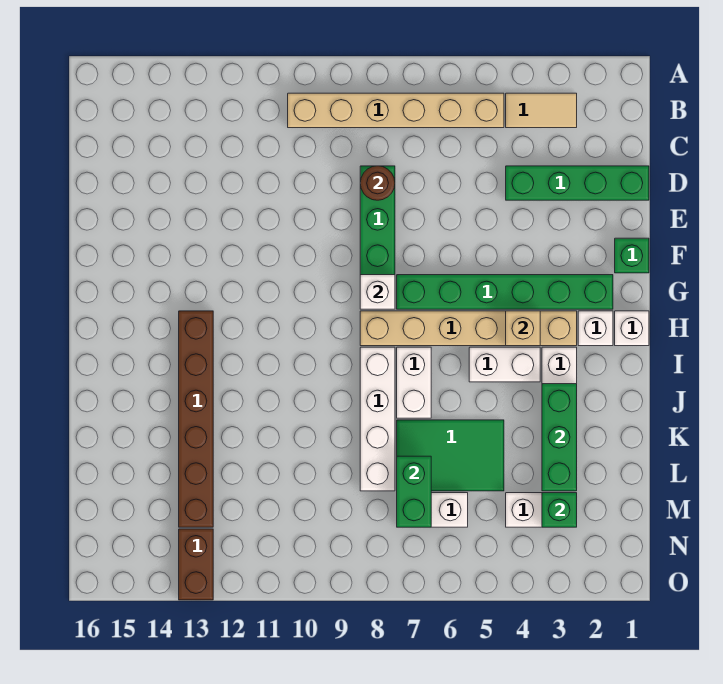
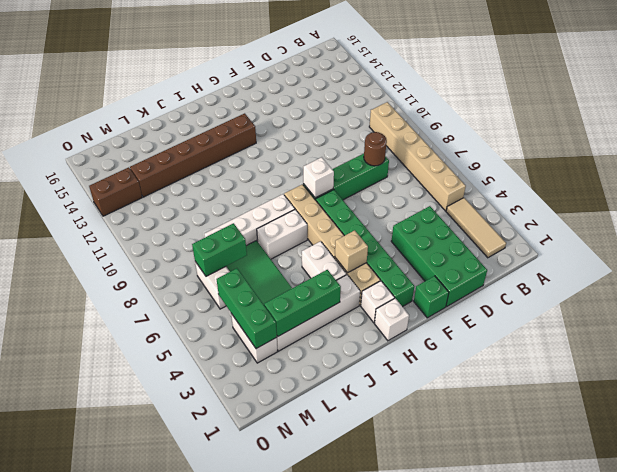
tan tile B3:B4 level 1 -> tan tile B2:B4 level 1
green brick D1:D4 level 1 -> green brick D1:E4 level 1
green brick M3 level 2 -> green brick M3:M5 level 2

